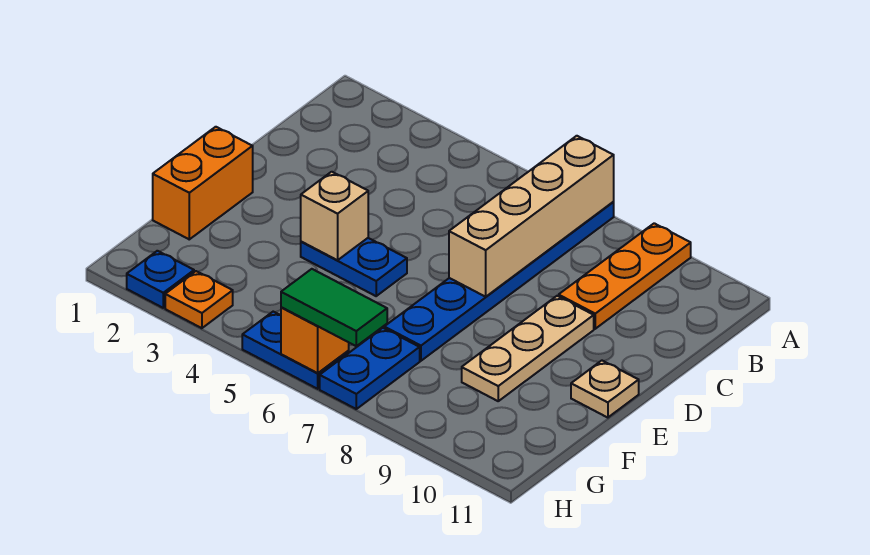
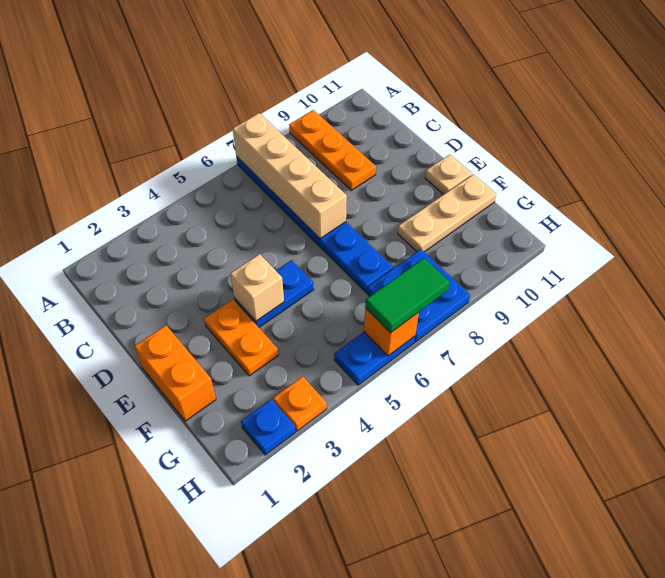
tan plate D9:F9 level 1 -> tan plate F9:F11 level 1
none -> orange plate E3:F3 level 1
blue plate G7:H7 level 1 -> blue plate G7:H8 level 1

